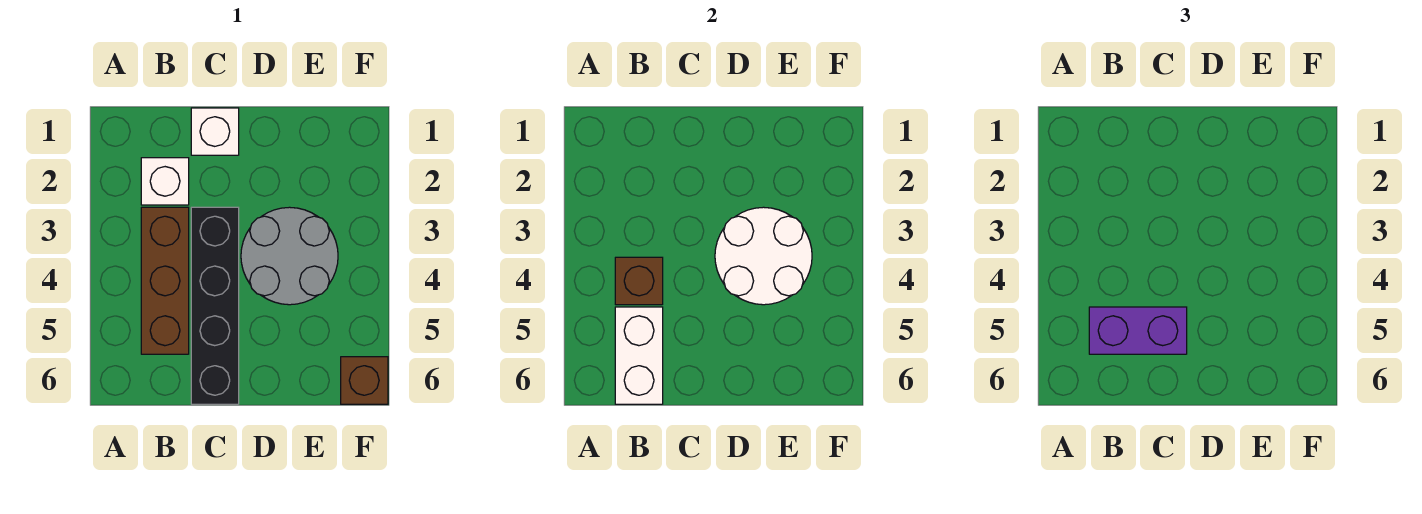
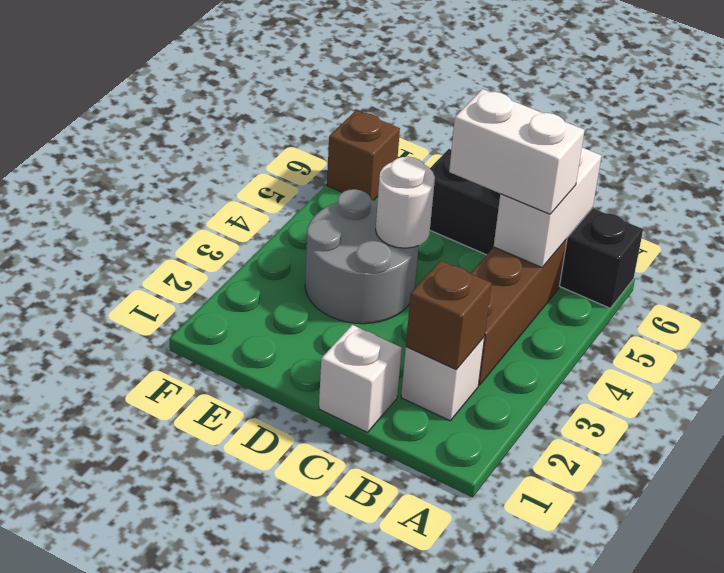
brown brick B4 level 2 -> brown brick B2 level 2
purple brick B5:C5 level 3 -> white brick B5:C5 level 3
black brick C3:C6 level 1 -> black brick A6:D6 level 1
white round brick D3:E4 level 2 -> white round brick D4 level 2

